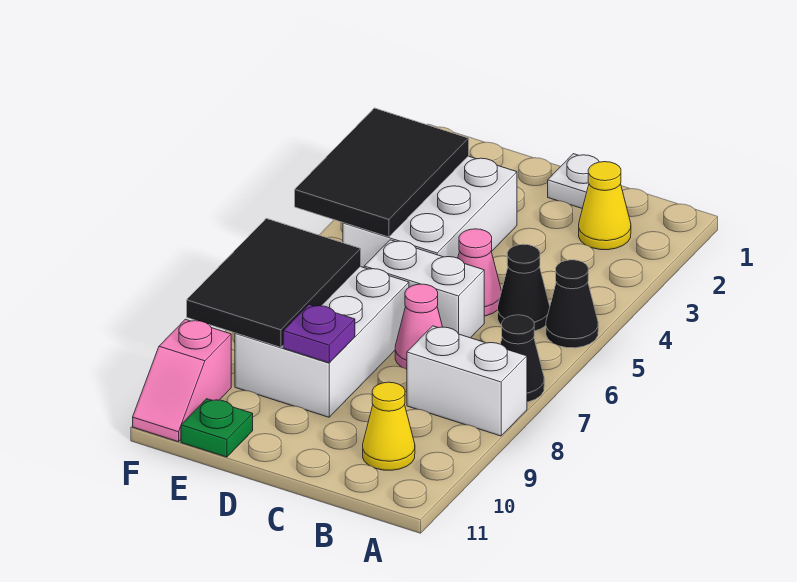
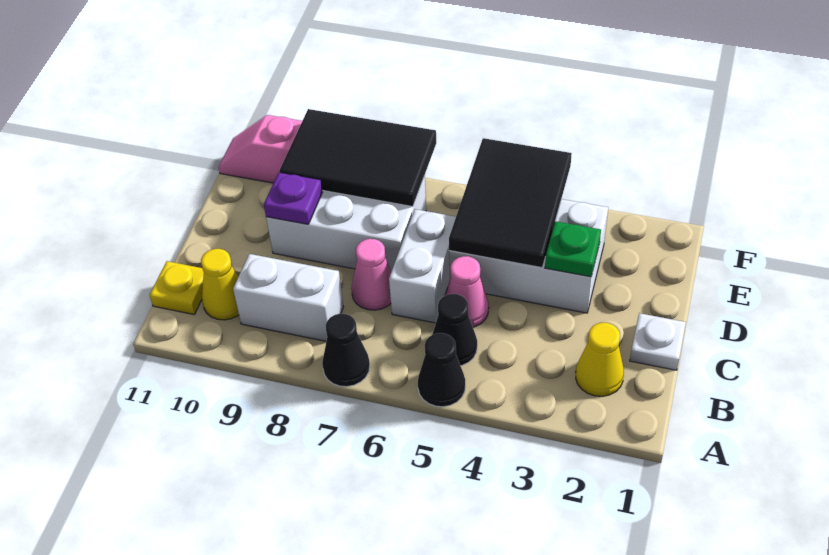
white brick A8:B8 level 1 -> white brick B8:B9 level 1
none -> yellow plate B11 level 1
black tile E3:F5 level 2 -> black tile D4:F5 level 2
green plate E11 level 1 -> green plate D3 level 2

